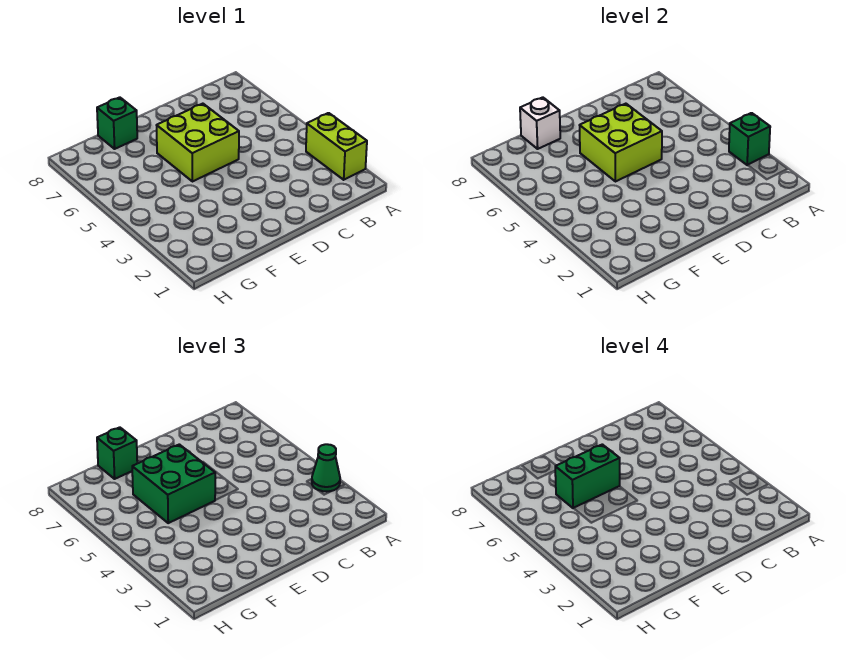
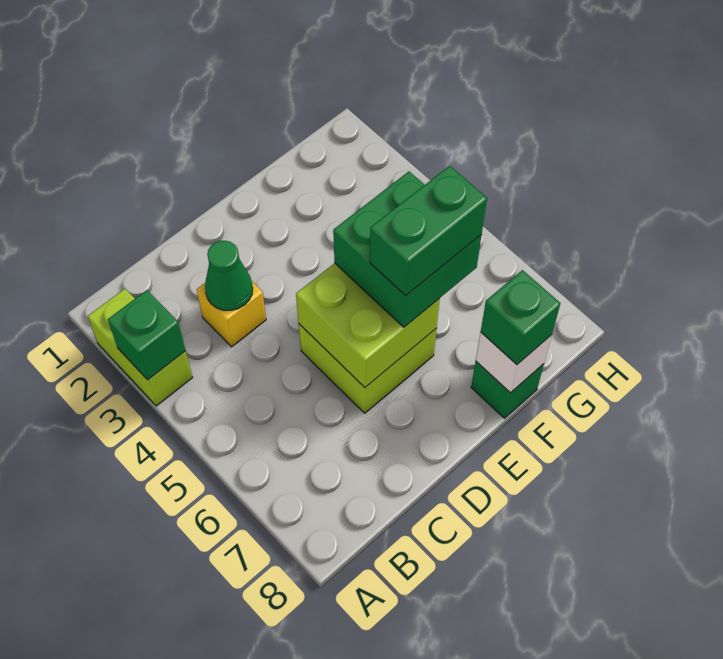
green cone A3 level 3 -> green cone C3 level 2
none -> yellow brick C3 level 1

